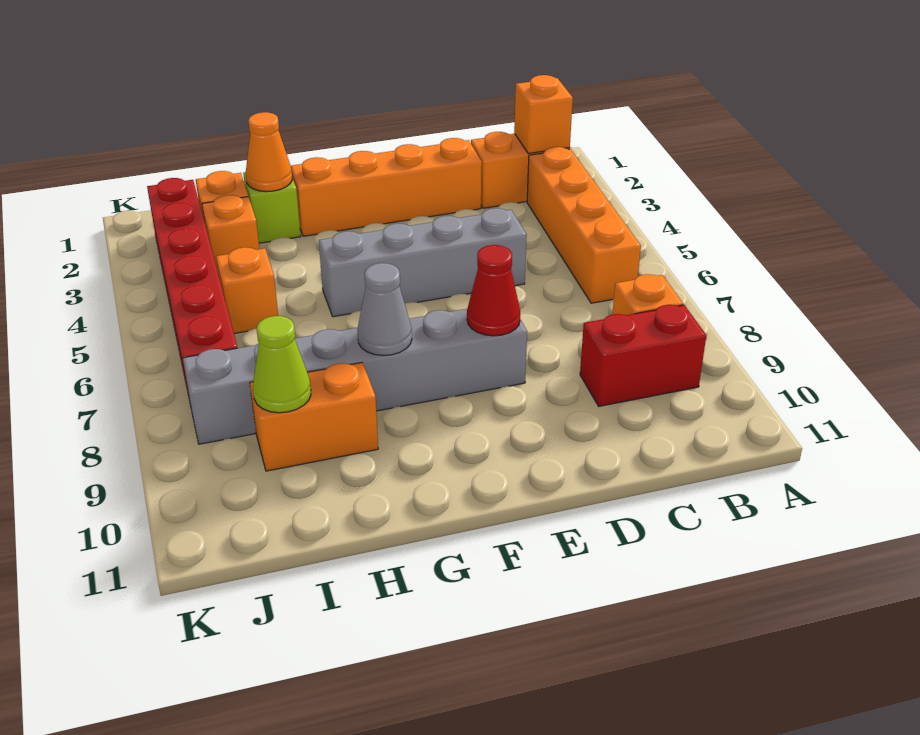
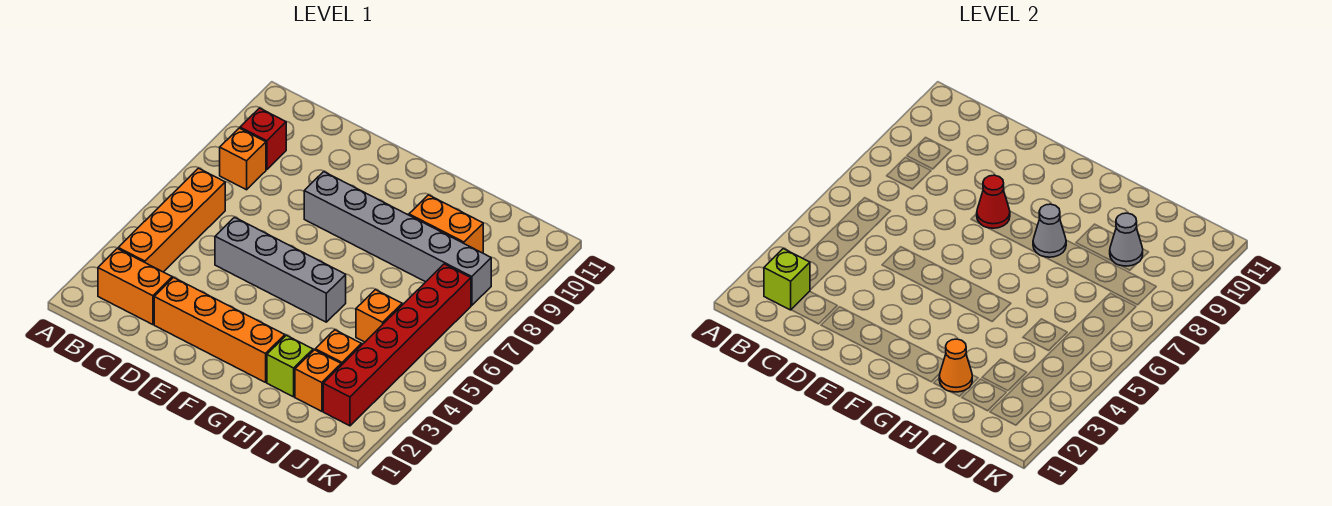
orange brick B2 level 2 -> lime brick B2 level 2
red brick B9:C9 level 1 -> red brick B9 level 1
lime cone I9 level 2 -> grey cone I9 level 2

